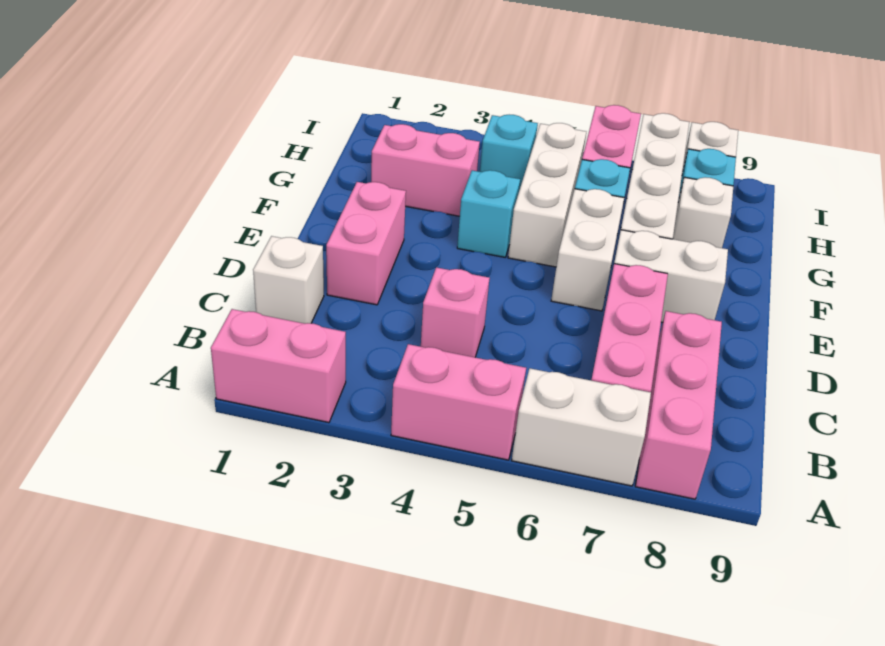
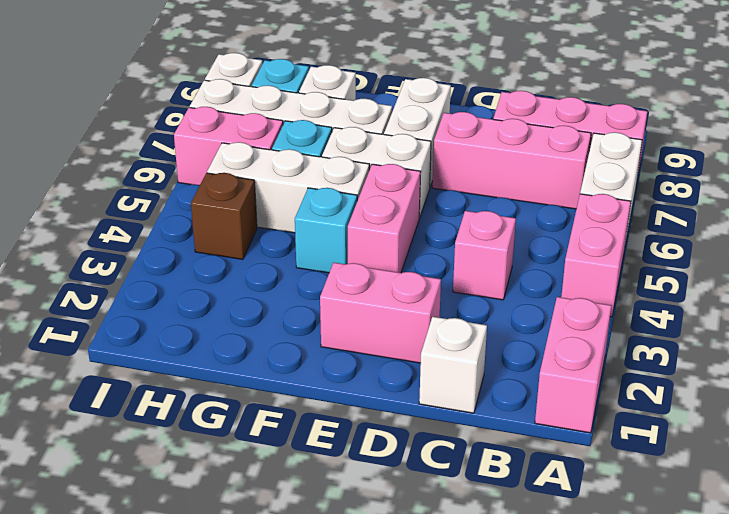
pink brick G2:G3 level 1 -> pink brick E4:E5 level 1
cyan brick H4 level 1 -> brown brick H4 level 1

